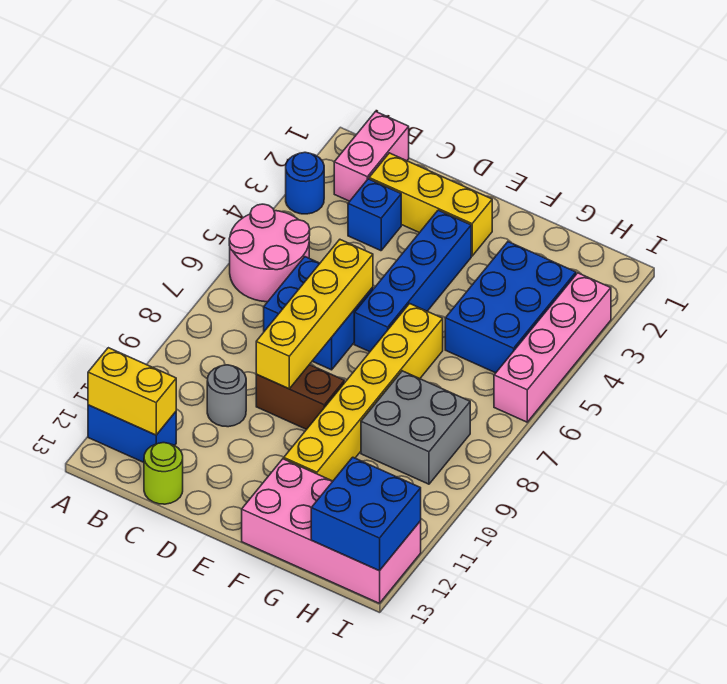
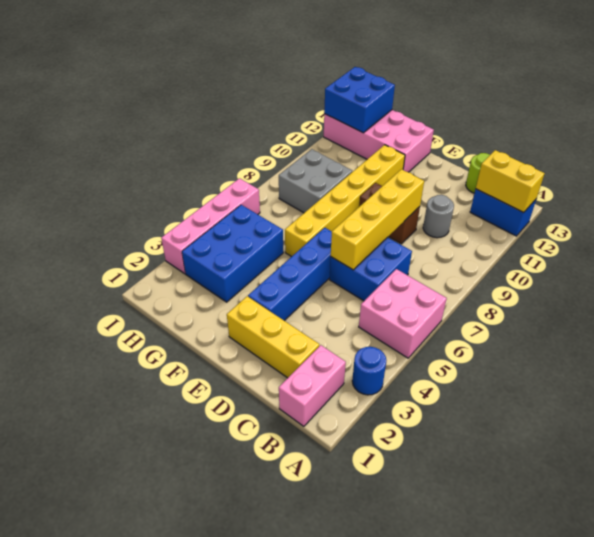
pink round brick A5:B6 level 1 -> pink brick A5:B6 level 1
blue brick C3 level 1 -> none

